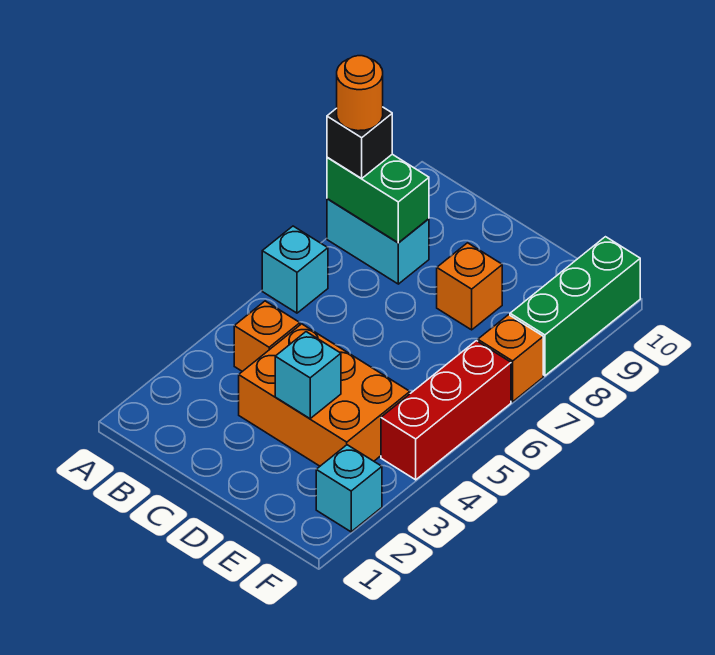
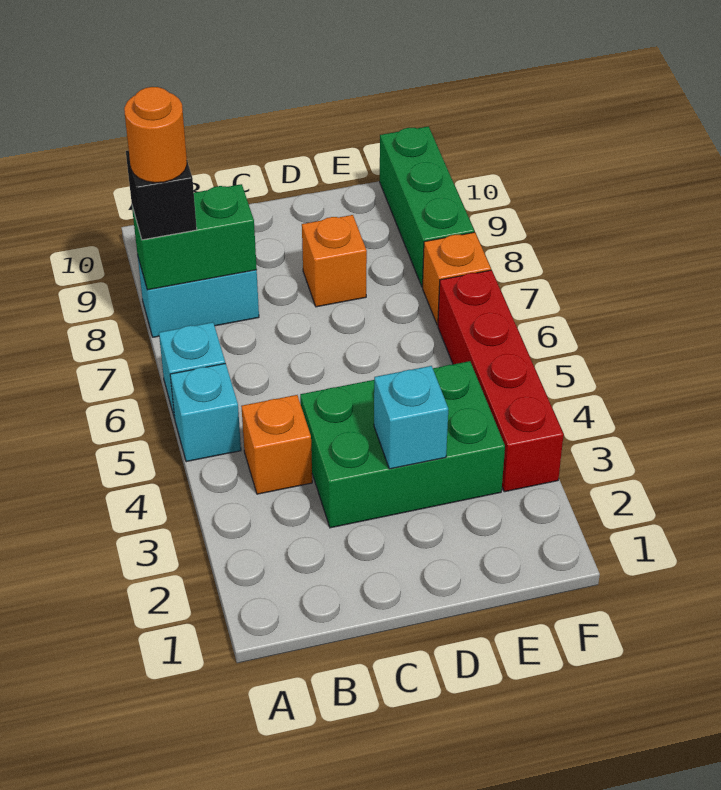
orange brick C3:E4 level 1 -> green brick C3:E4 level 1
cyan brick F2 level 1 -> cyan brick A5 level 1
red brick F4:F6 level 1 -> red brick F3:F6 level 1

